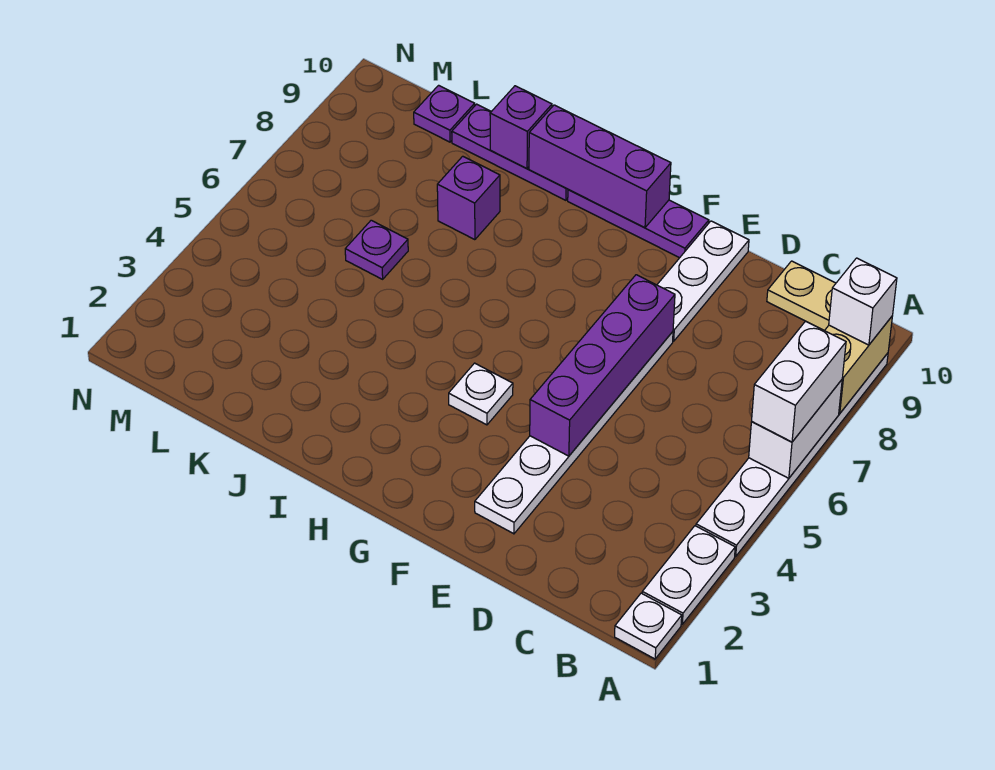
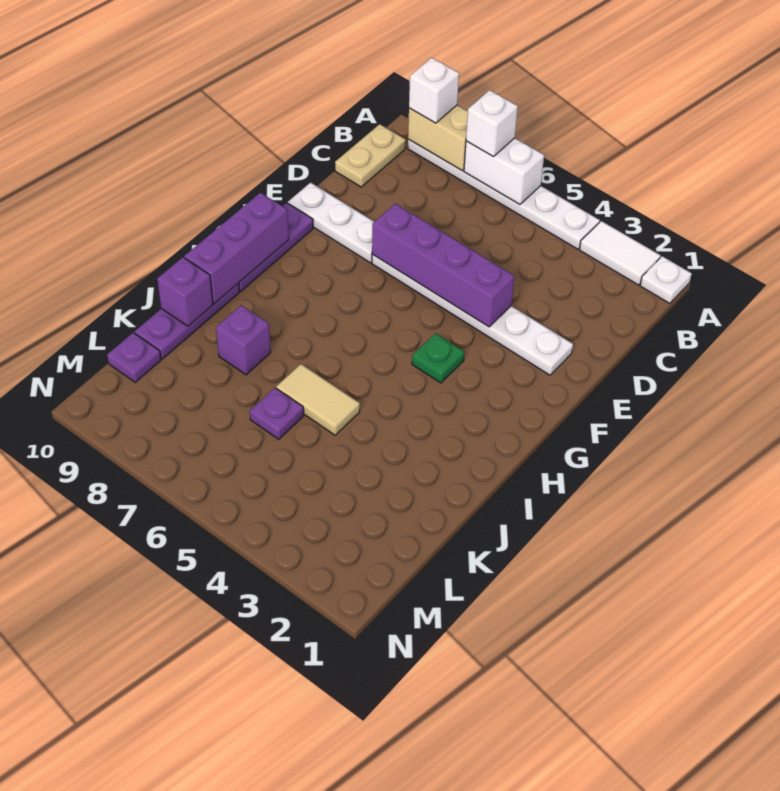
white plate A2:A3 level 1 -> white tile A2:A3 level 1
white brick A6:A7 level 3 -> white brick A7 level 3
white plate G4 level 1 -> green plate G4 level 1
none -> tan tile J5:J6 level 1

